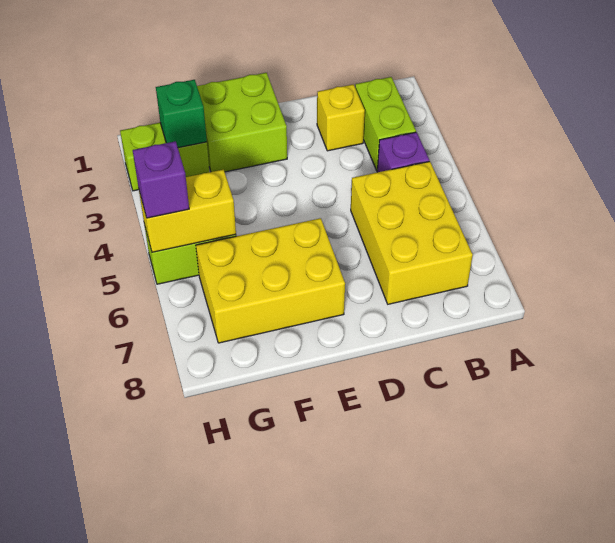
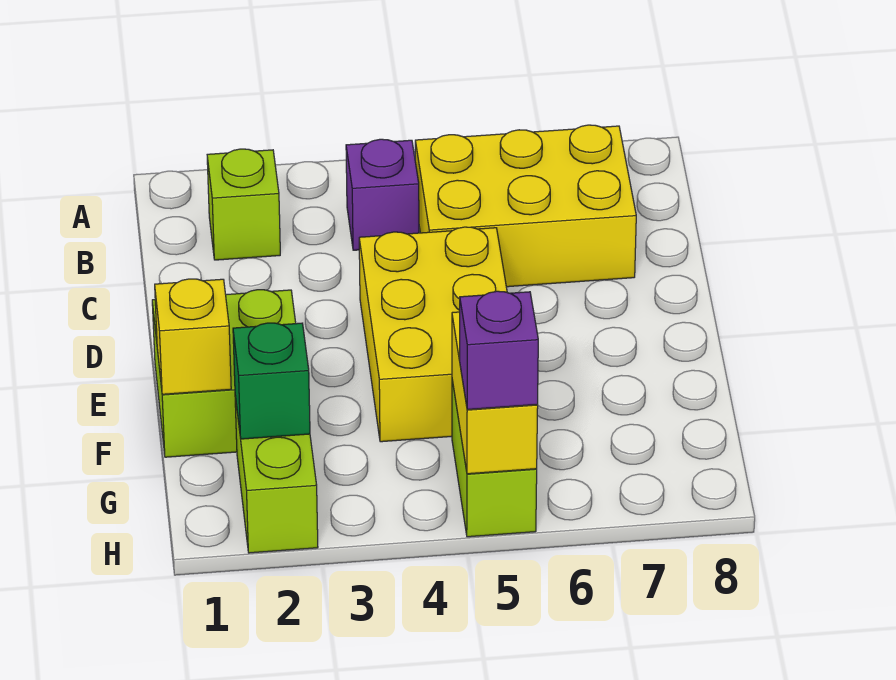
lime brick B2:B3 level 1 -> lime brick B2 level 1
yellow brick C2 level 1 -> yellow brick F1 level 2
yellow brick E6:G7 level 1 -> yellow brick D4:F5 level 1

